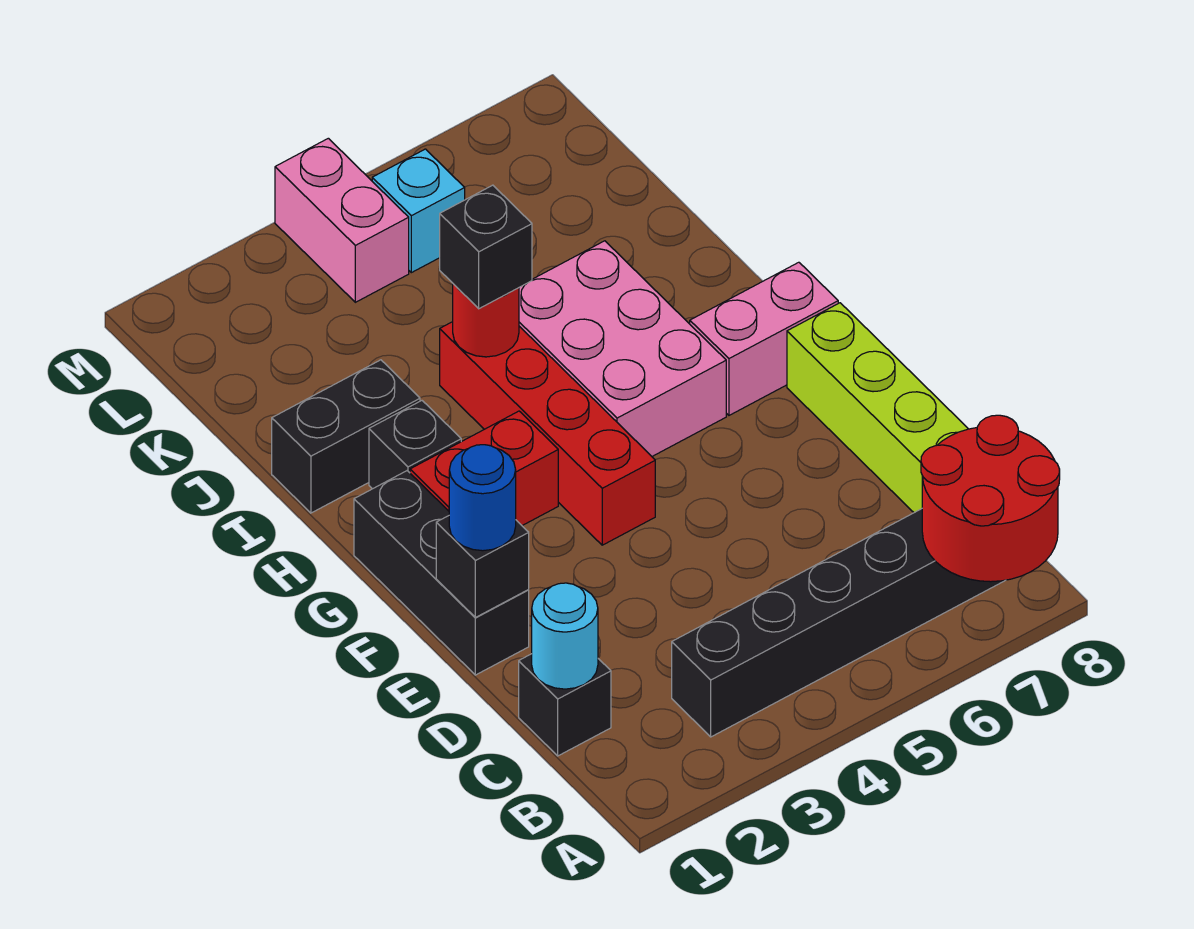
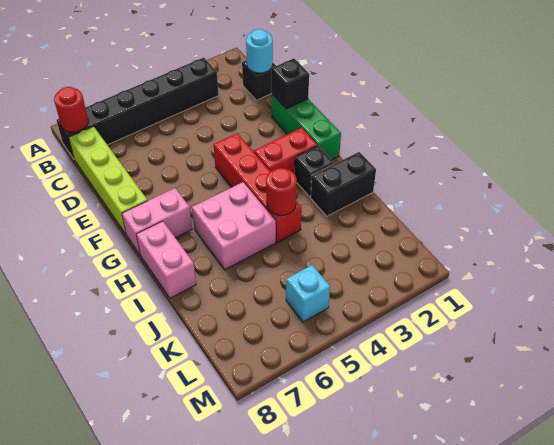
red round brick A7:B8 level 2 -> red round brick B8 level 2
black brick E1:G1 level 1 -> green brick E1:G1 level 1
blue round brick E1 level 3 -> none
pink brick G5:I6 level 1 -> pink brick H5:I6 level 1
black brick I4 level 3 -> none
pink brick L4:M4 level 1 -> pink brick H8:I8 level 1

